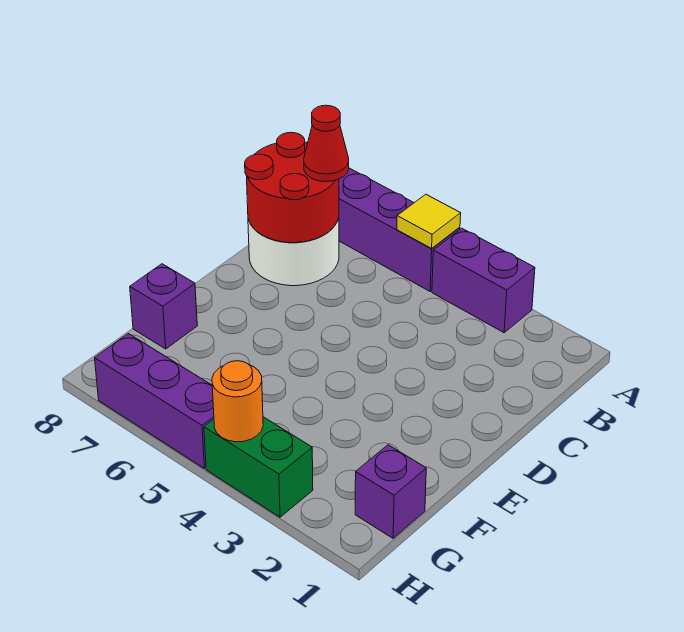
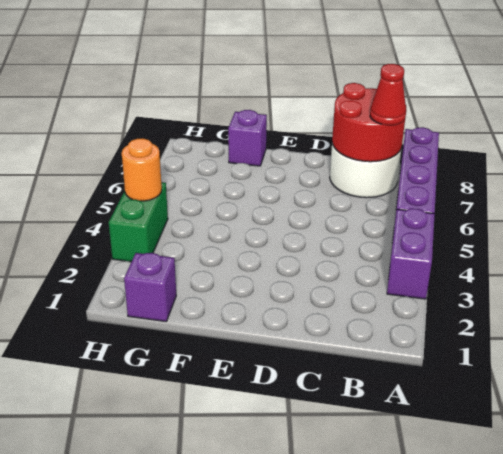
yellow tile A5 level 2 -> none
purple brick H5:H7 level 1 -> none

